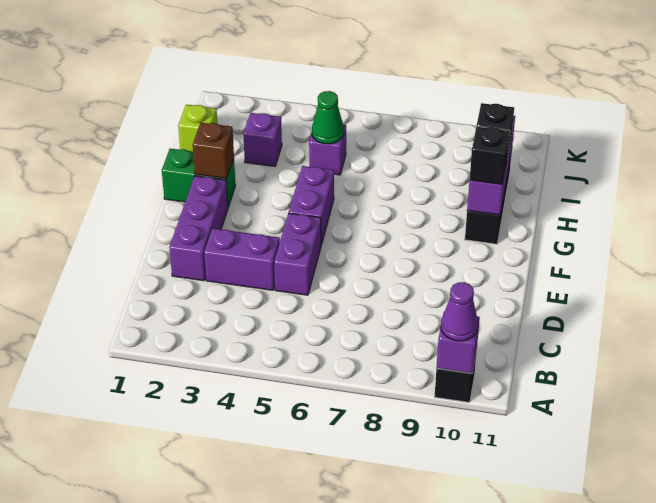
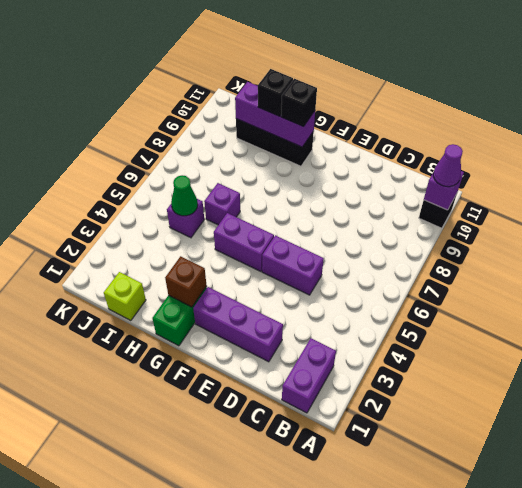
purple brick D3:D4 level 1 -> purple brick B1:B2 level 1
purple brick I3 level 1 -> purple brick H6 level 1

